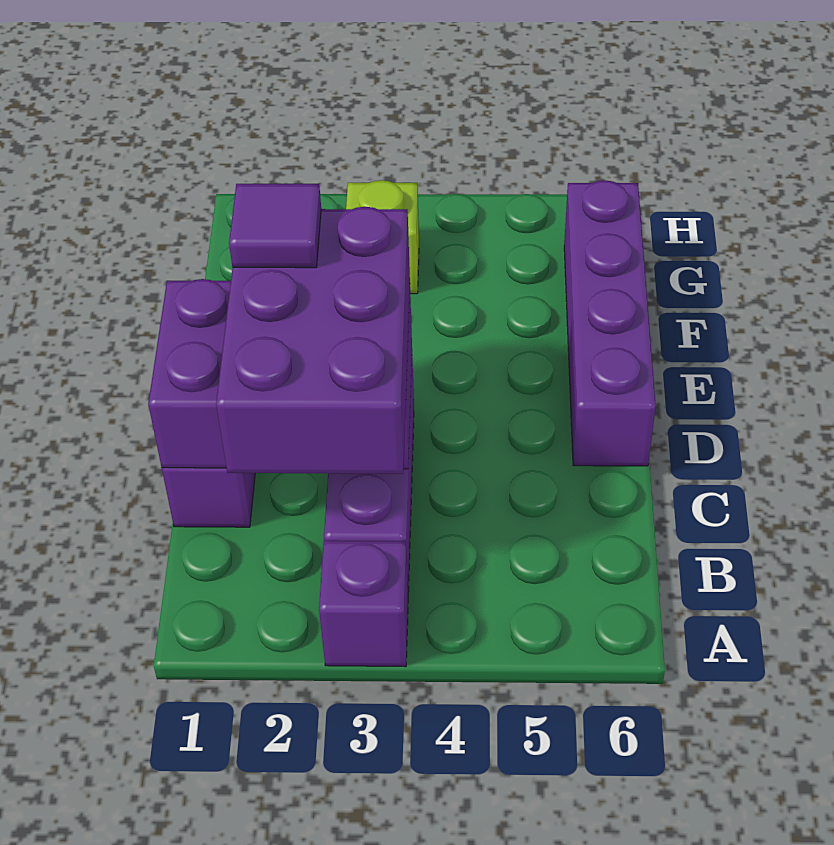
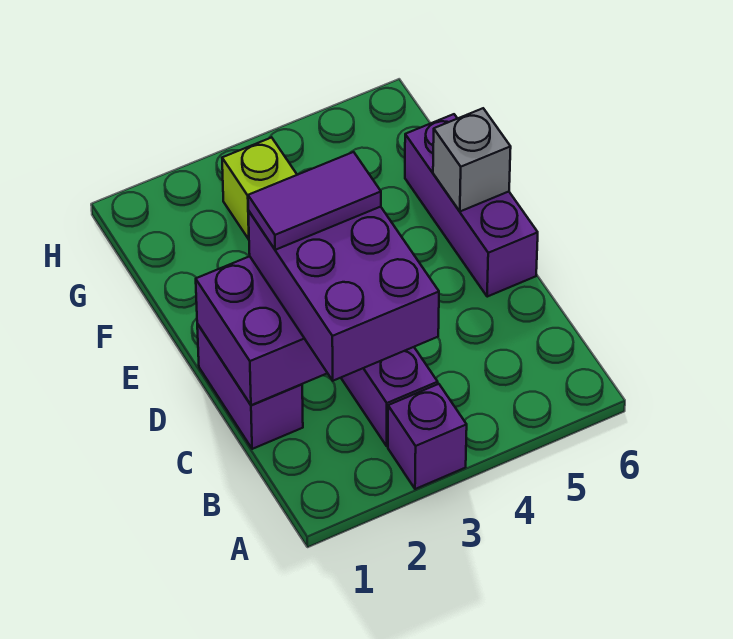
purple tile D2 level 4 -> purple tile D2:D3 level 4
purple brick D6:G6 level 1 -> purple brick D6:F6 level 1
none -> grey brick E6 level 2

